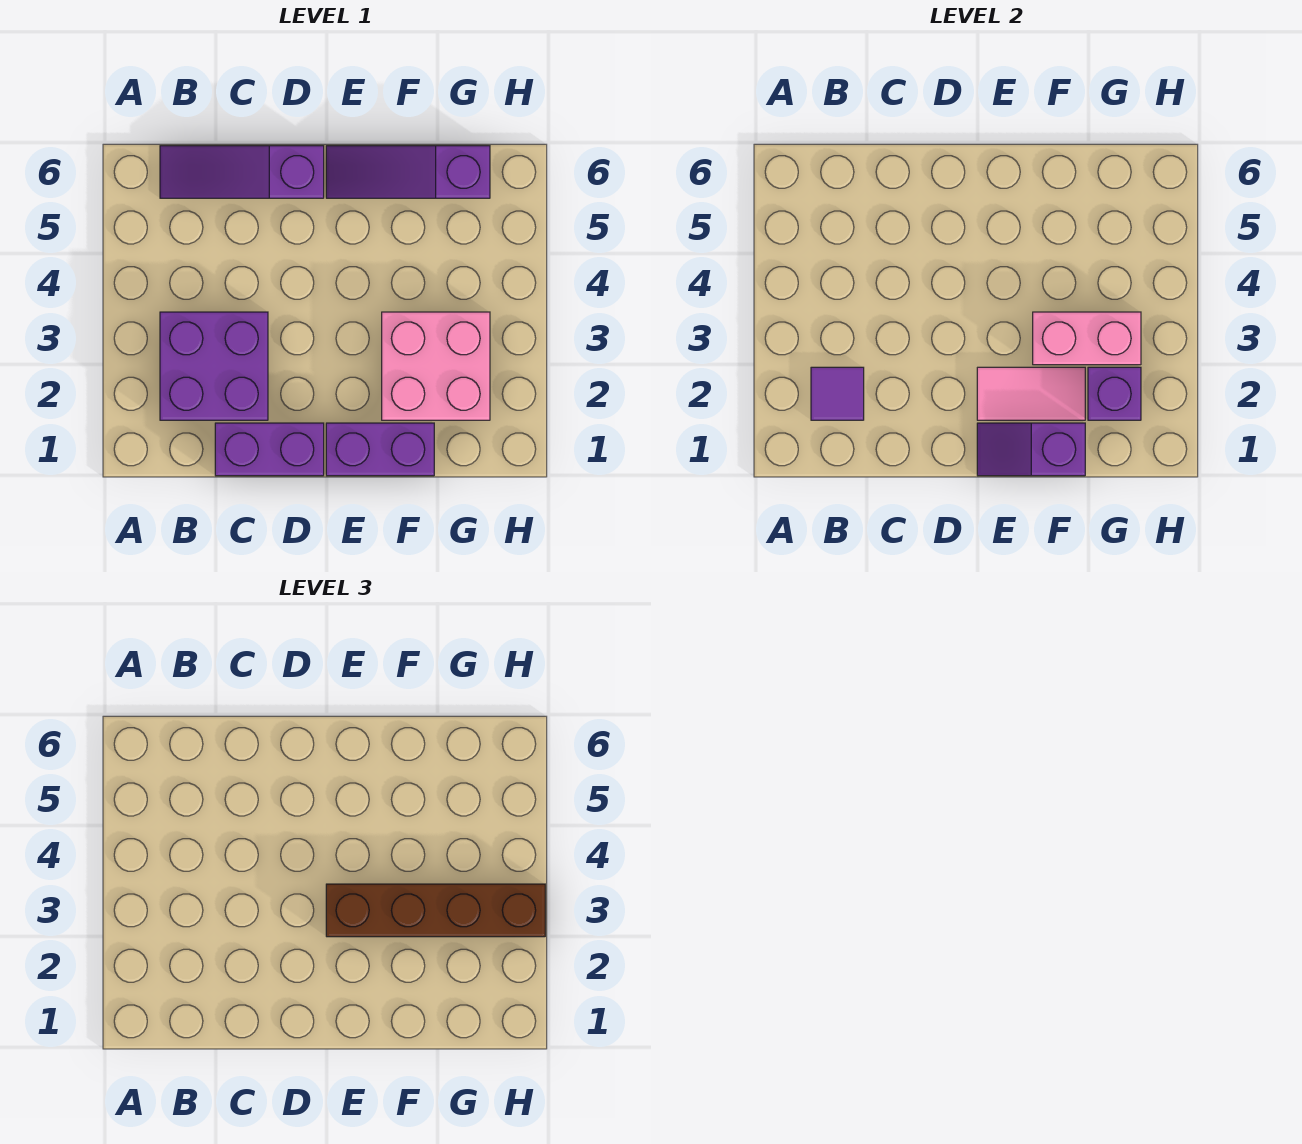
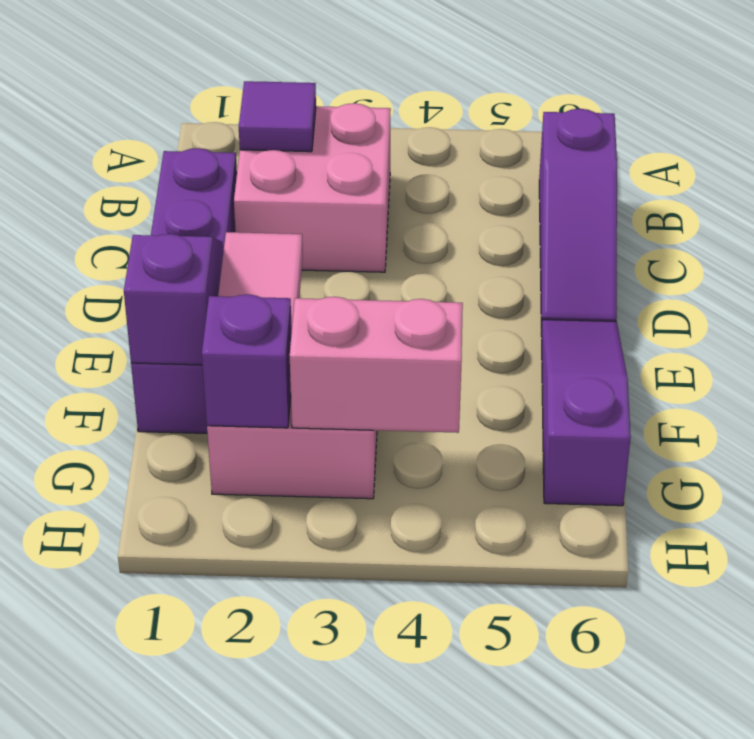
purple brick B2:C3 level 1 -> pink brick B2:C3 level 1
purple slope B6:D6 level 1 top D -> purple slope B6:D6 level 1 top B
brown brick E3:H3 level 3 -> none
pink brick F3:G3 level 2 -> pink brick G3:G4 level 2

